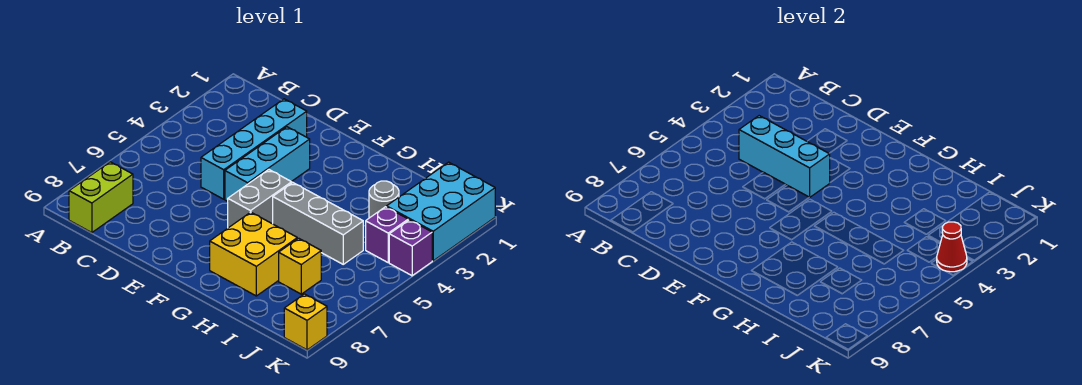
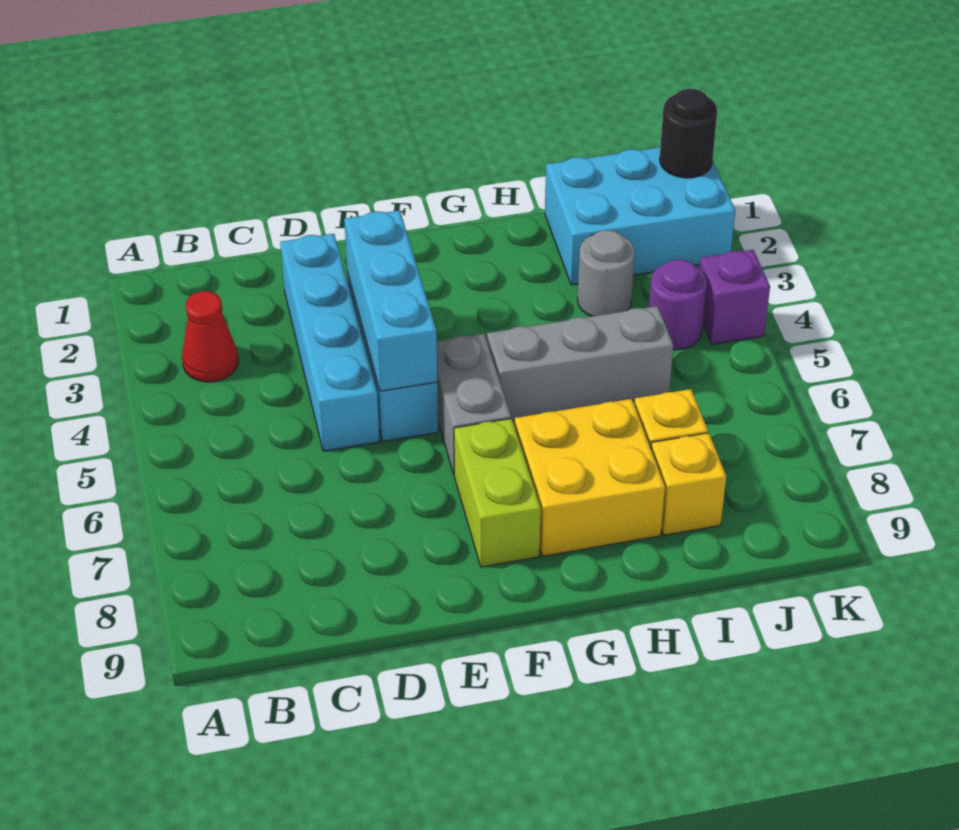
lime brick B8:B9 level 1 -> lime brick F7:F8 level 1
cyan brick C4:E4 level 2 -> cyan brick E3:E5 level 2
cyan brick J1:K3 level 1 -> cyan brick I1:K2 level 1
purple brick J4 level 1 -> purple round brick J4 level 1
none -> black round brick K1 level 2
red cone K4 level 2 -> red cone B3 level 1
yellow brick K9 level 1 -> yellow brick I8 level 1

